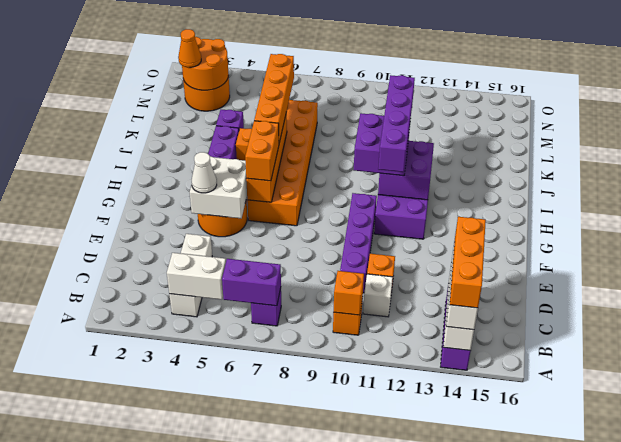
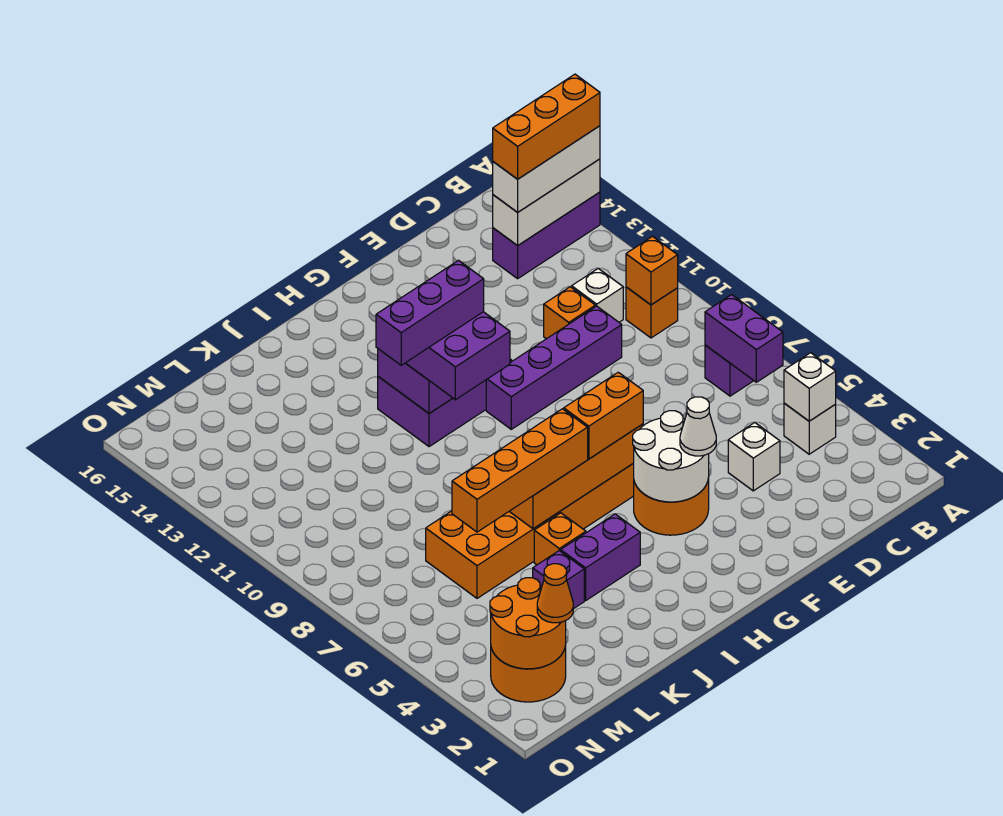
white brick B4:B5 level 2 -> white brick B4 level 2
white brick F4:G5 level 2 -> white round brick F4:G5 level 2
purple brick G11:J11 level 4 -> purple brick H11:J11 level 4

